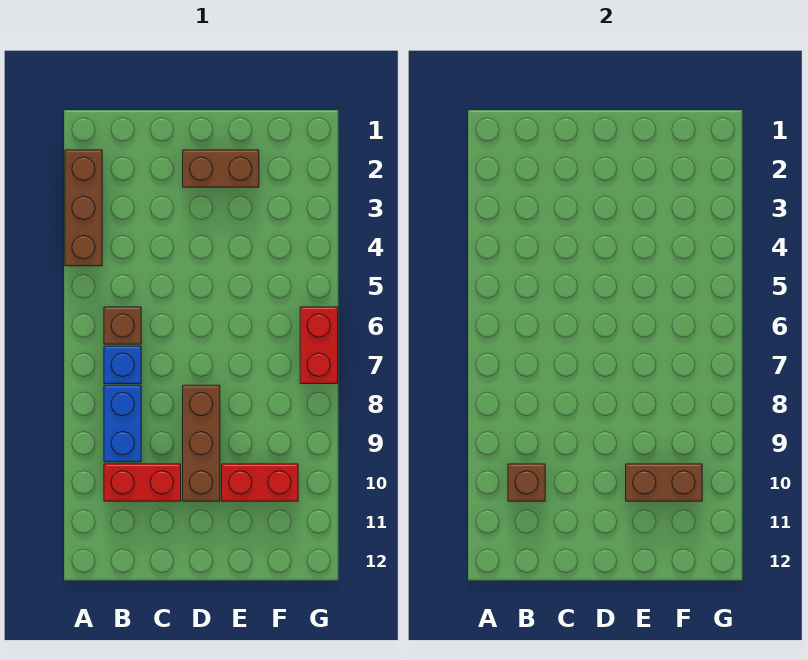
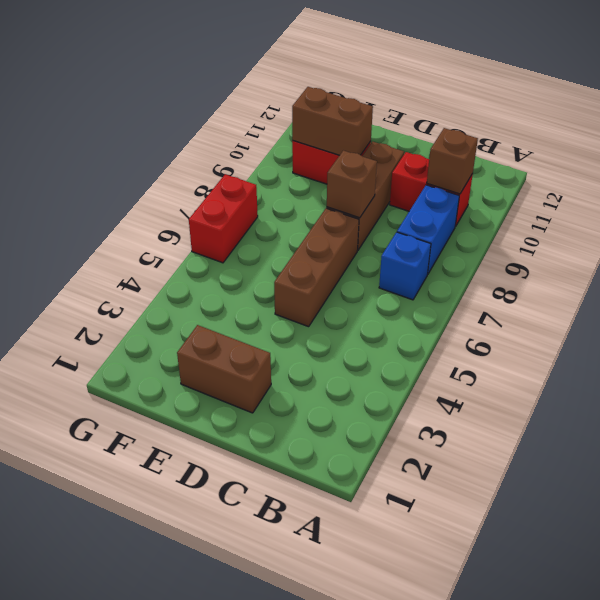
brown brick A2:A4 level 1 -> brown brick D5:D7 level 1
brown brick B6 level 1 -> brown brick D8 level 2

